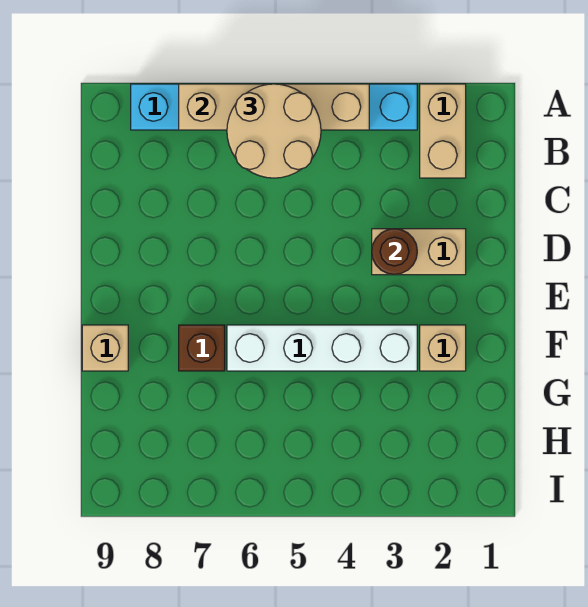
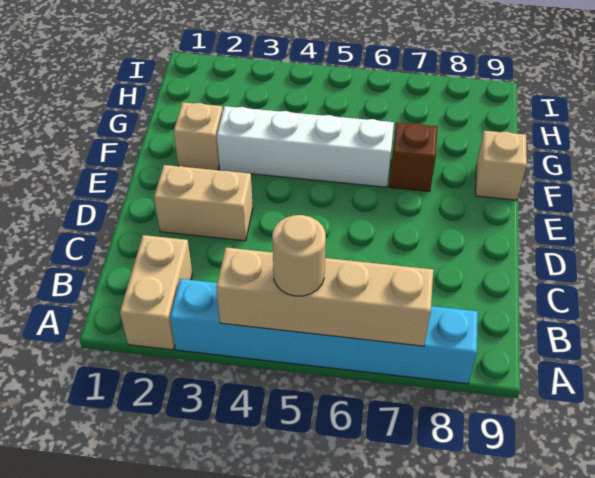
tan round brick A5:B6 level 3 -> tan round brick A5 level 3
brown round brick D3 level 2 -> none

